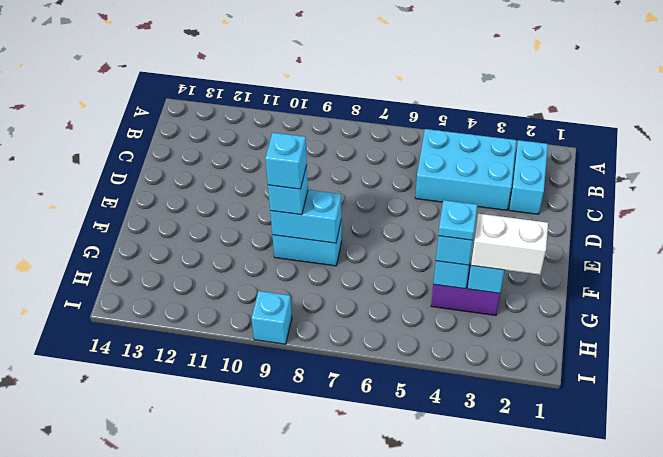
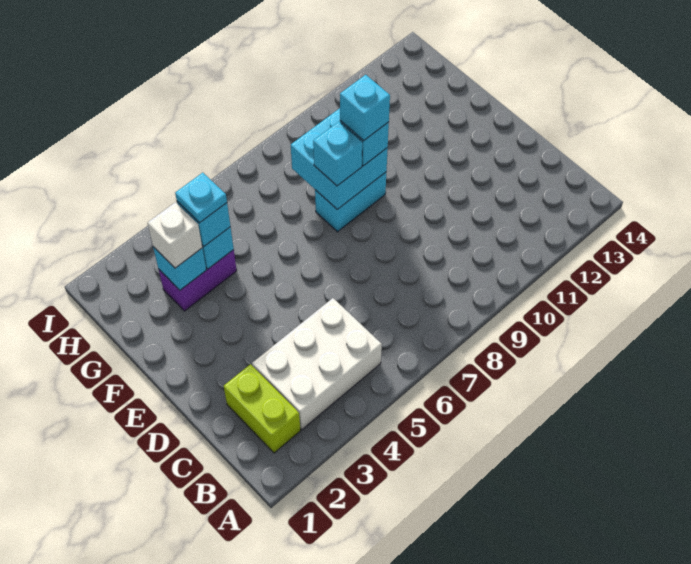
cyan brick B2:C2 level 1 -> lime brick B2:C2 level 1
cyan brick B3:C5 level 1 -> white brick B3:C5 level 1
cyan brick F8:F9 level 2 -> cyan brick F8:G9 level 2
white brick G2:G3 level 3 -> white brick G3 level 3
cyan brick I9 level 1 -> cyan brick F8 level 3

